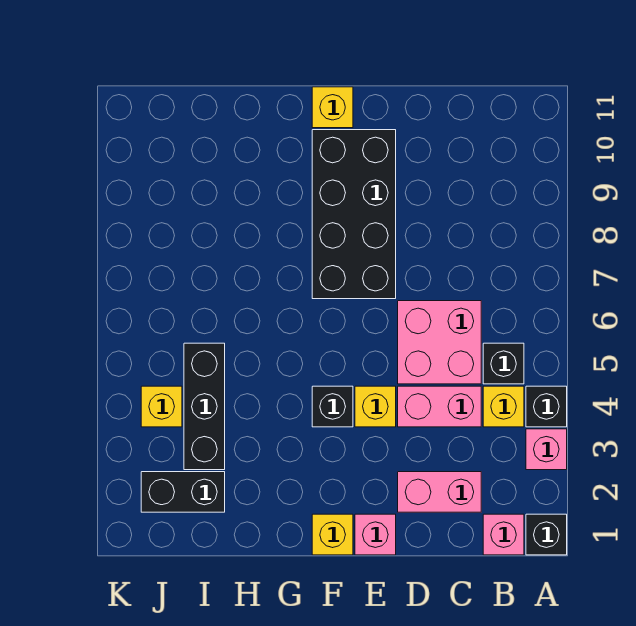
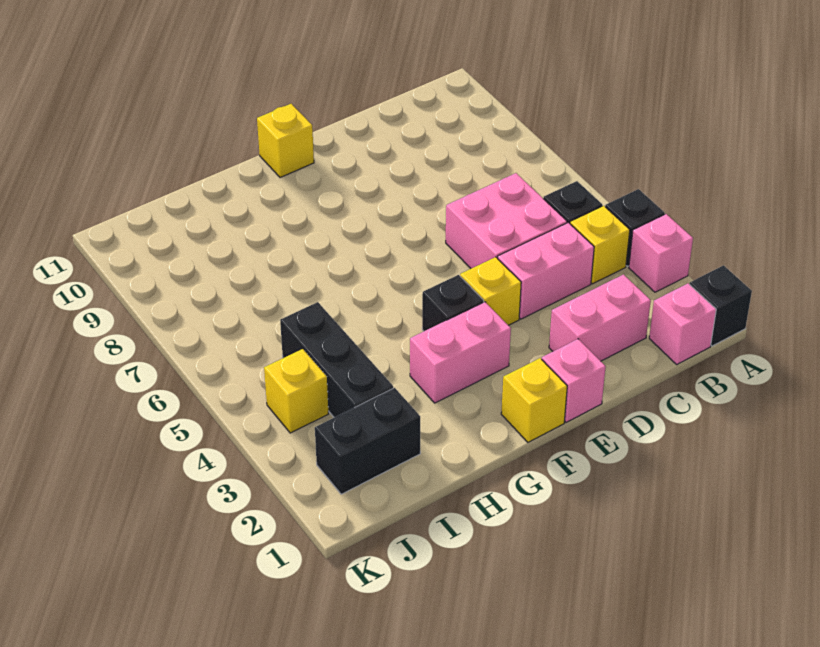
black brick E7:F10 level 1 -> none
none -> pink brick F3:G3 level 1

